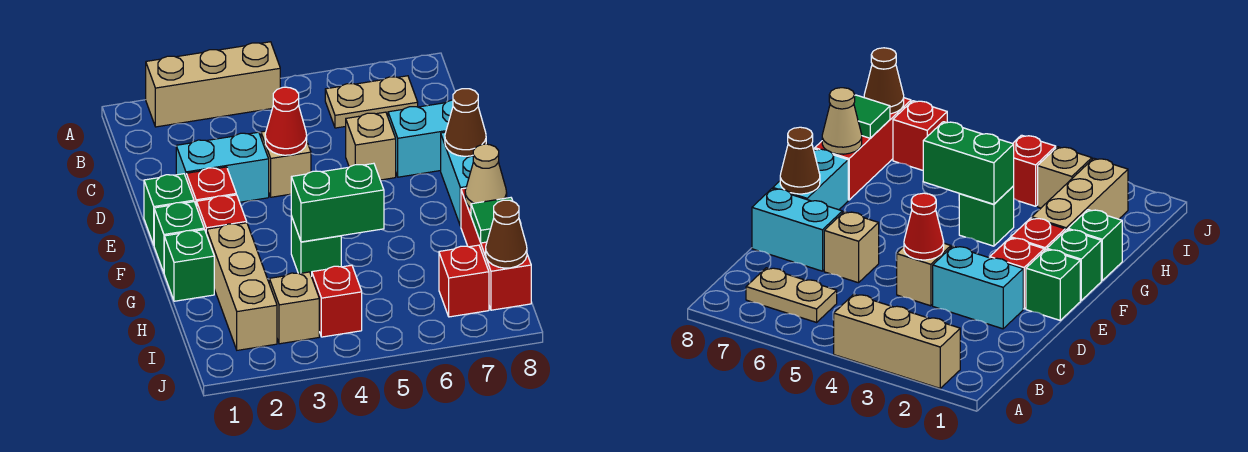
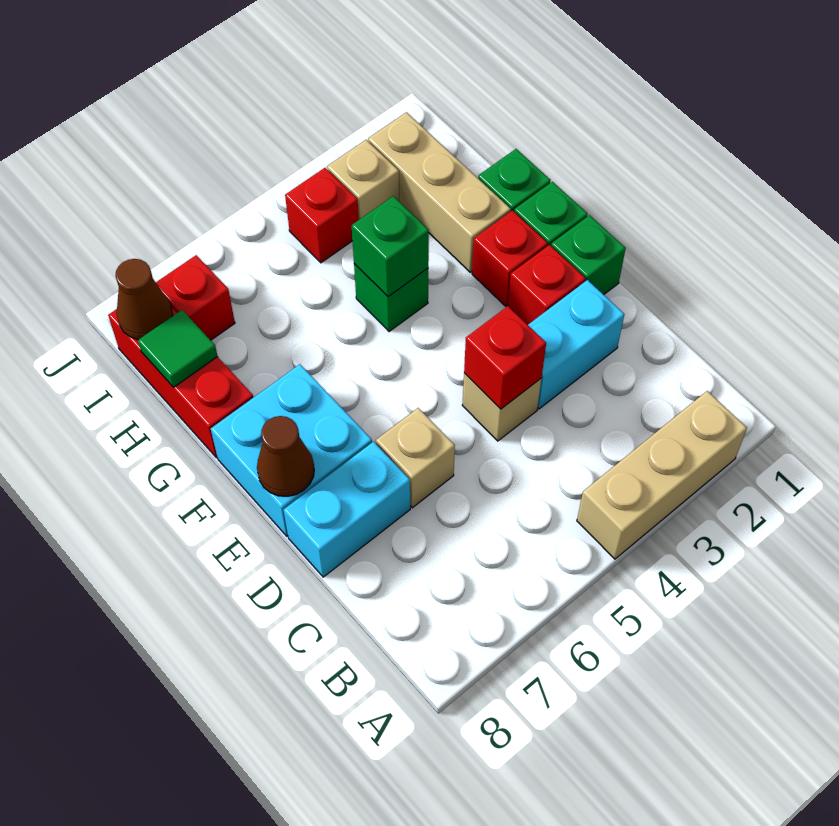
tan plate B6:B7 level 1 -> none
red cone D4 level 2 -> red brick D4 level 2
cyan brick E8:F8 level 1 -> cyan brick E7:F8 level 1
green brick G4:G5 level 2 -> green brick G4 level 2
tan cone G8 level 2 -> none

